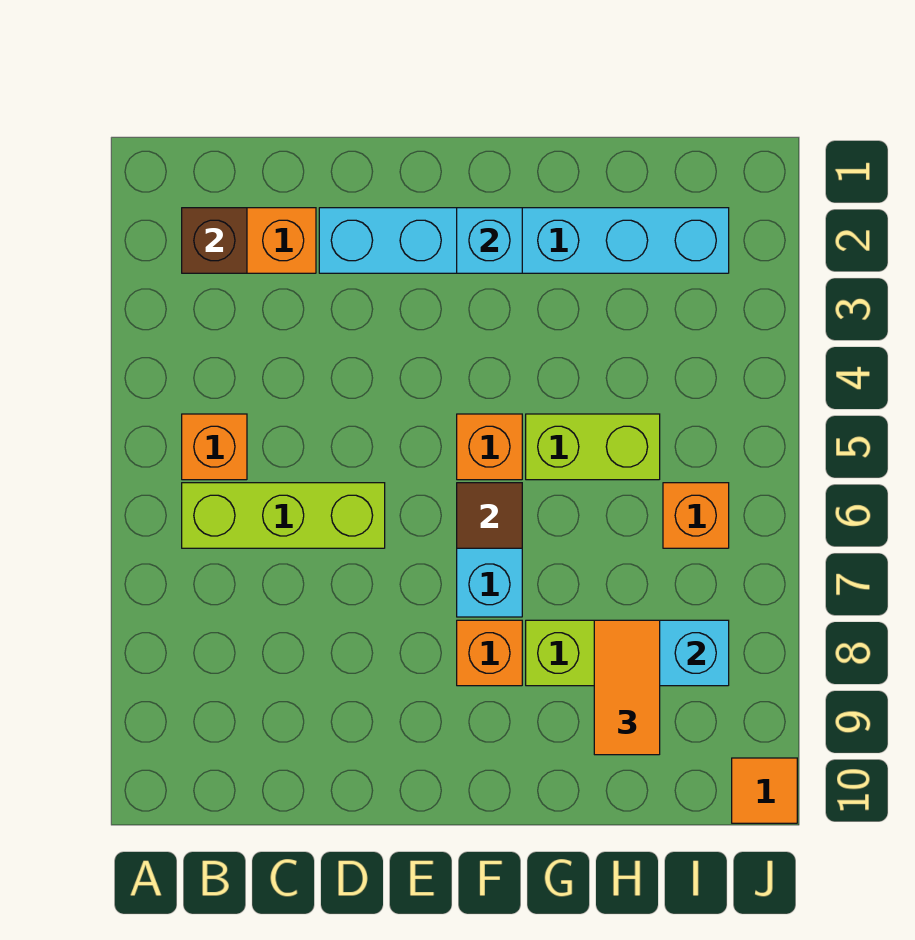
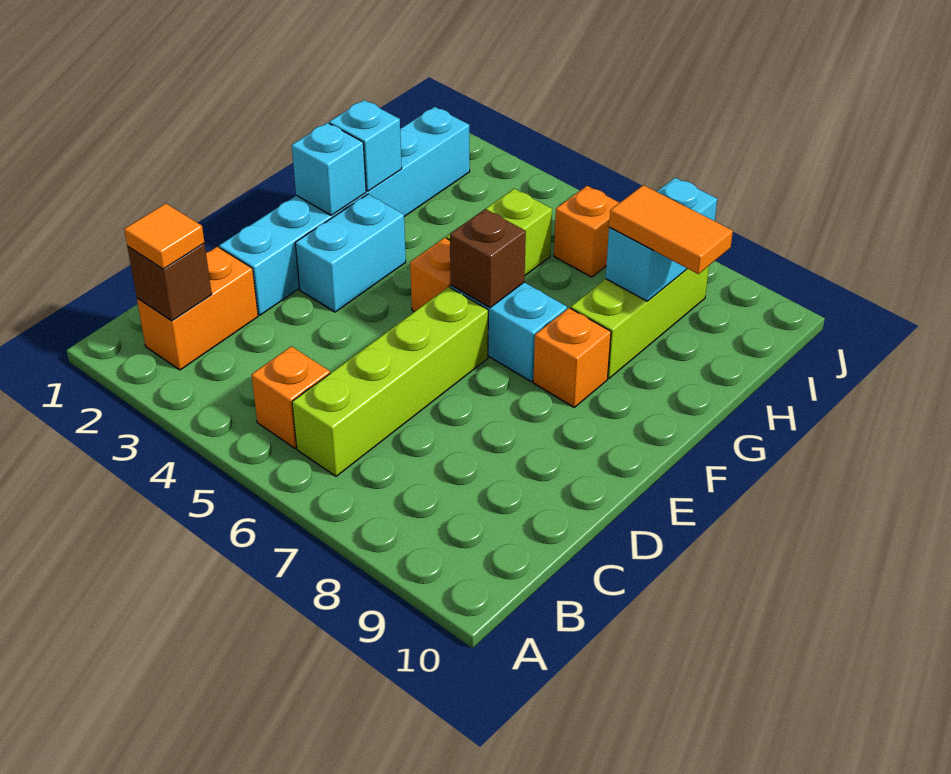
lime brick B6:D6 level 1 -> lime brick B6:E6 level 1
none -> cyan brick E3:F3 level 1
brown tile F6 level 2 -> brown brick F6 level 2
none -> cyan brick G2 level 2
orange tile J10 level 1 -> orange tile B2 level 3

